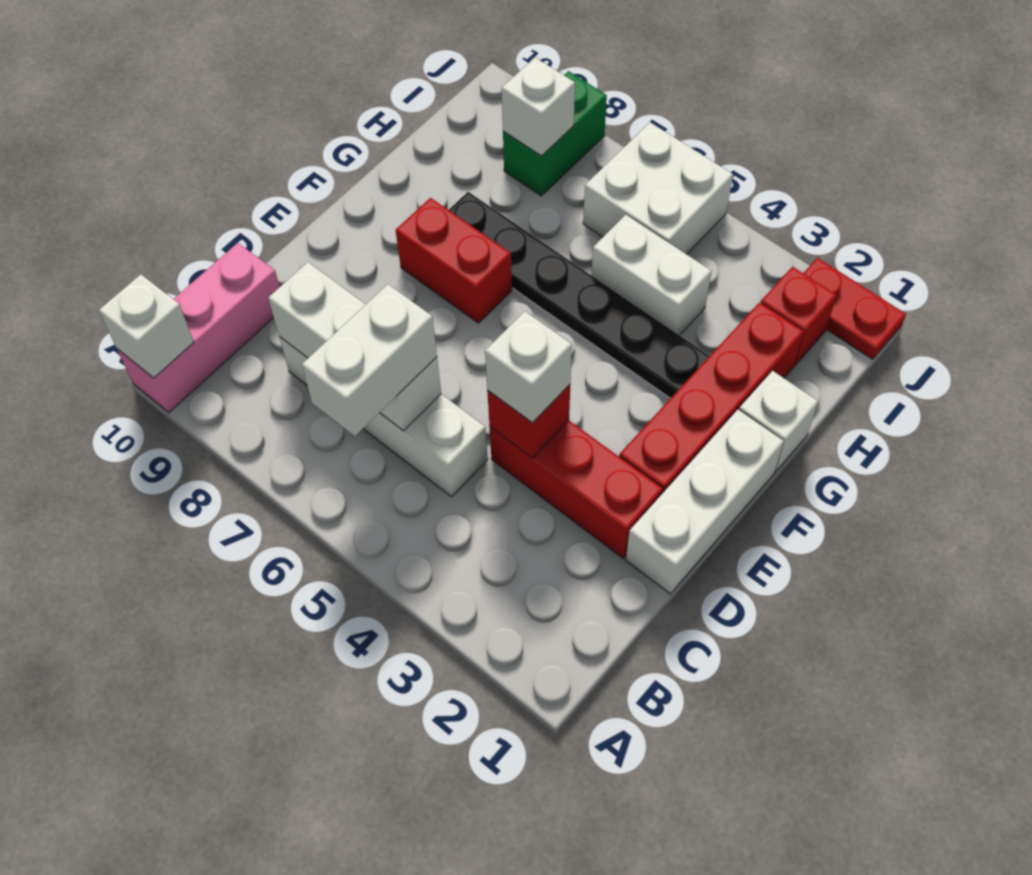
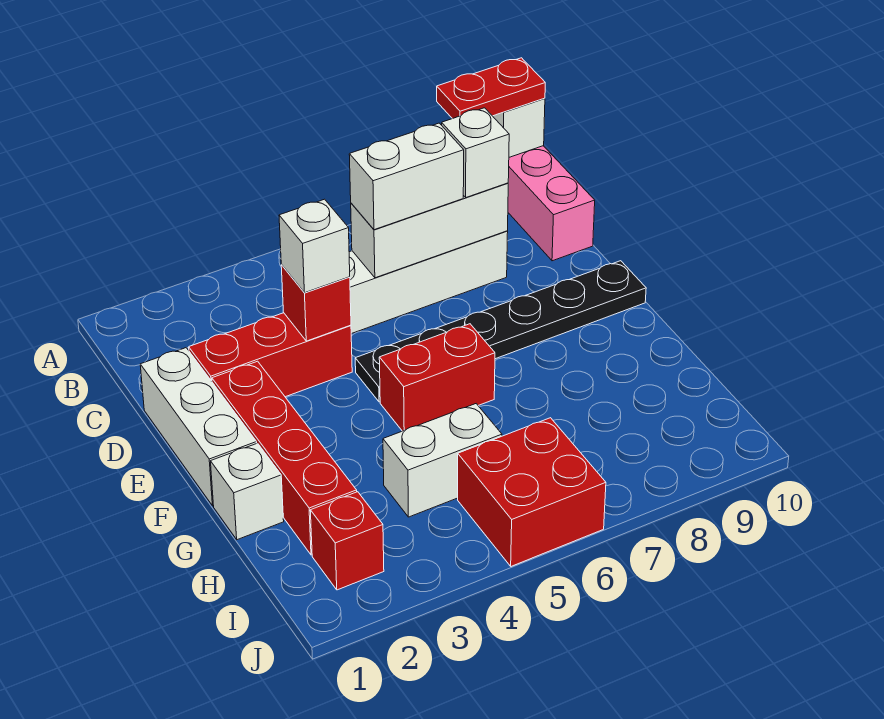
white brick B6:C6 level 3 -> white brick C6:C7 level 3
red brick F7:F8 level 1 -> red brick F5:F6 level 1
black plate G3:G8 level 1 -> black plate E5:E10 level 1
white brick I5:J6 level 1 -> red brick I5:J6 level 1
green brick I8:J8 level 1 -> none
white brick I8 level 2 -> white brick C8 level 3
red plate J1:J2 level 1 -> red plate A9:A10 level 3

